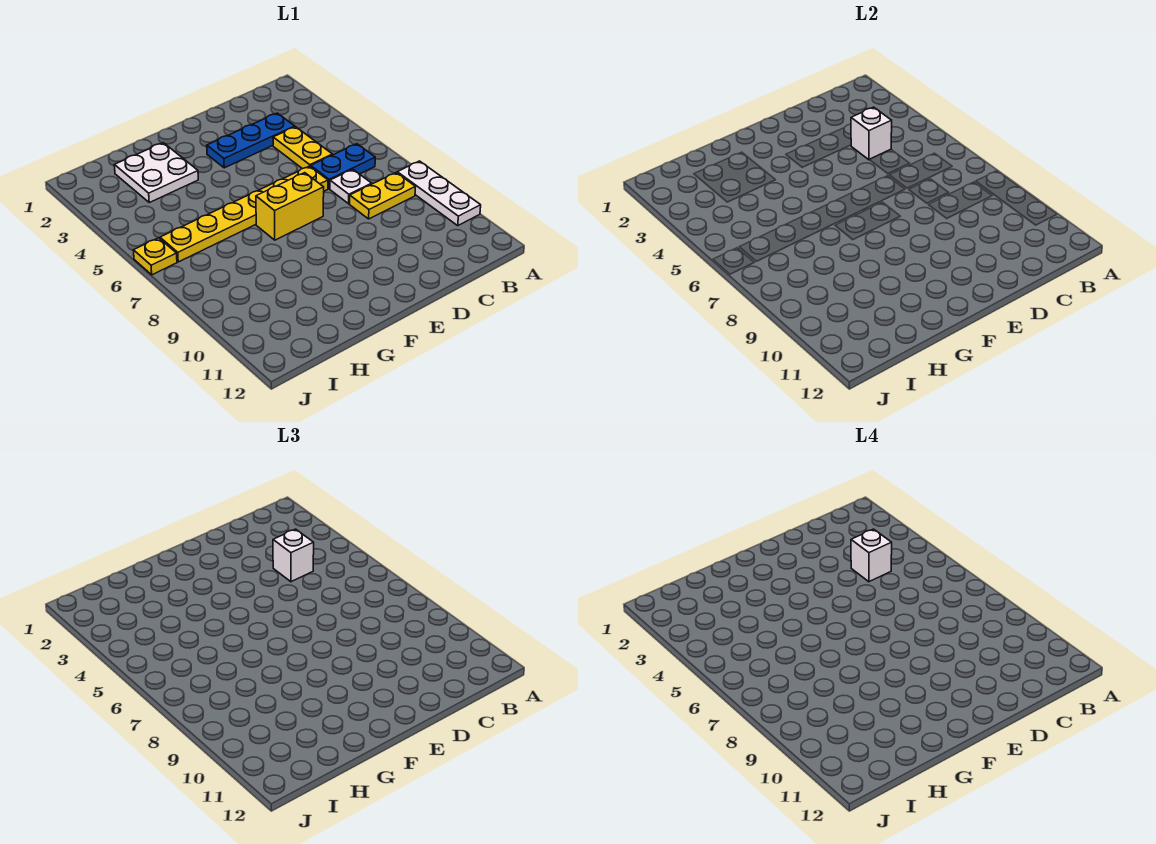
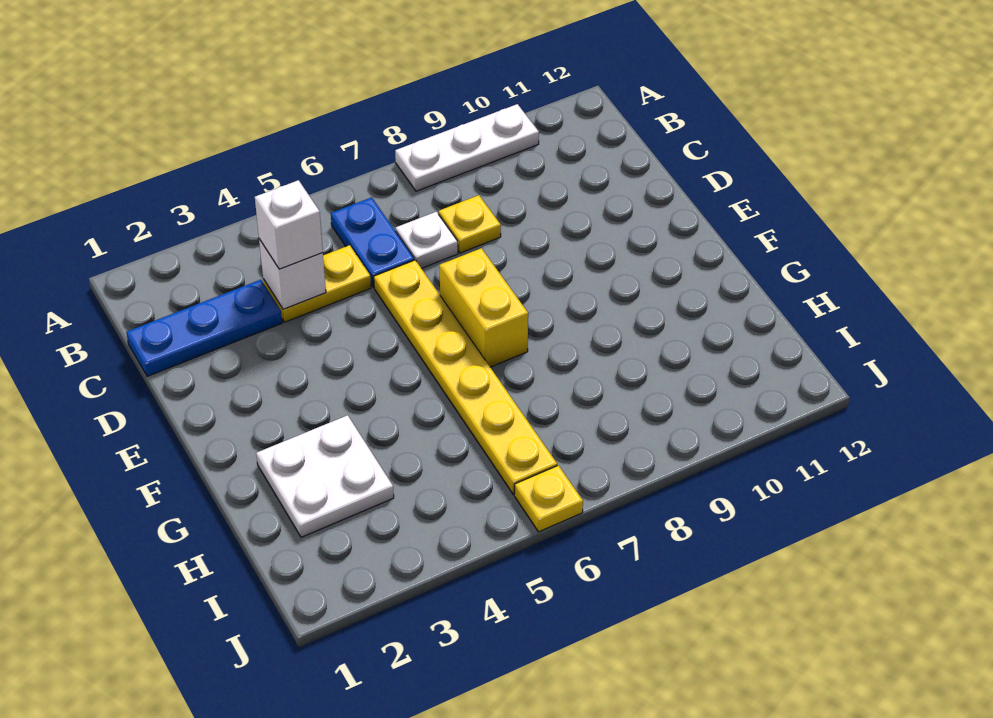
yellow plate B8:C8 level 1 -> yellow plate C8 level 1
blue plate C3:E3 level 1 -> blue plate C1:C3 level 1
white brick C4 level 4 -> none

